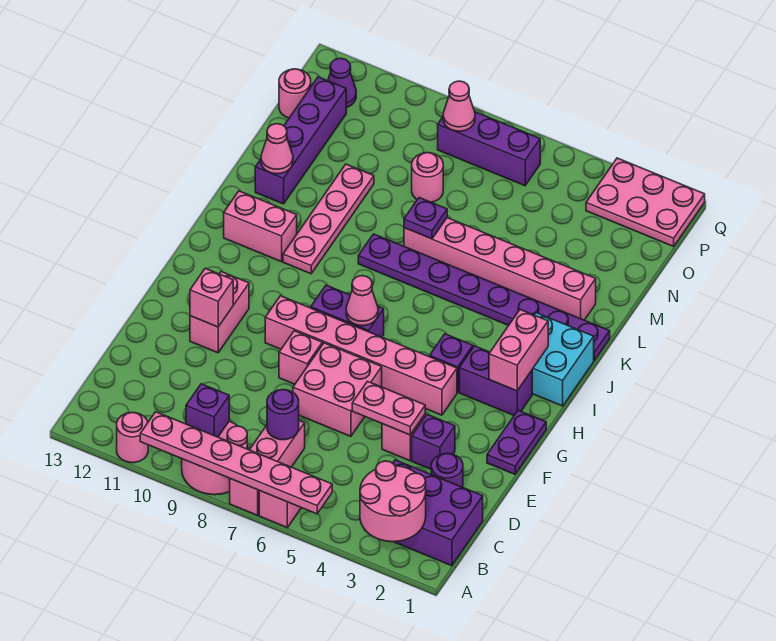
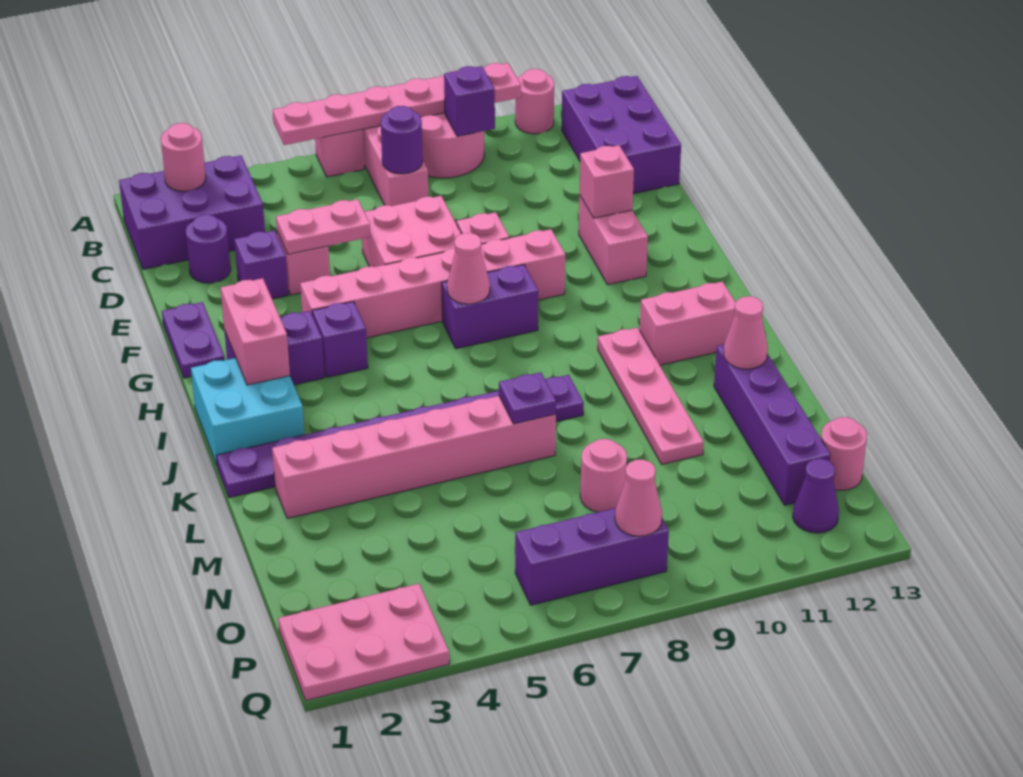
pink round brick A2:B3 level 2 -> pink round brick B2 level 2
none -> purple brick B12:D13 level 1

